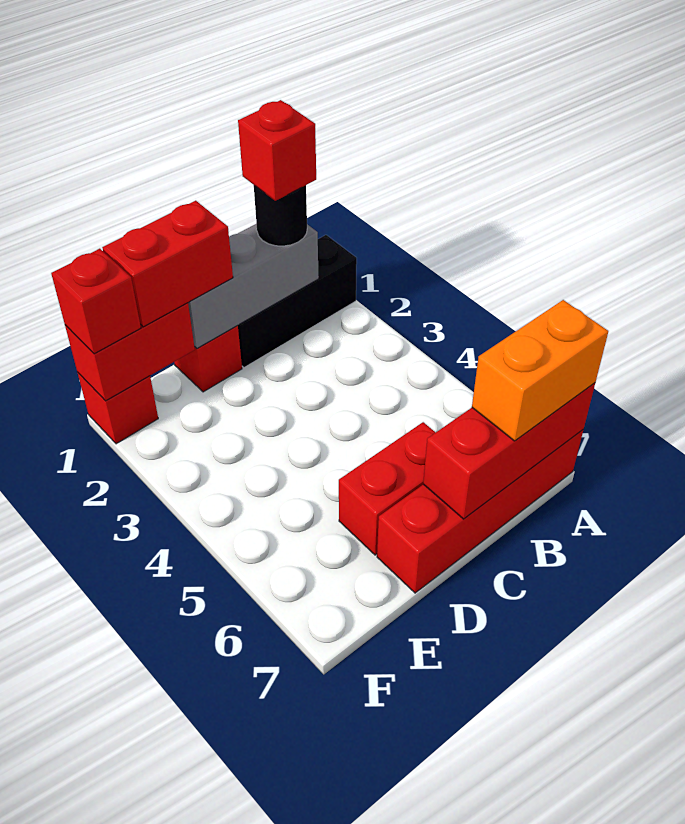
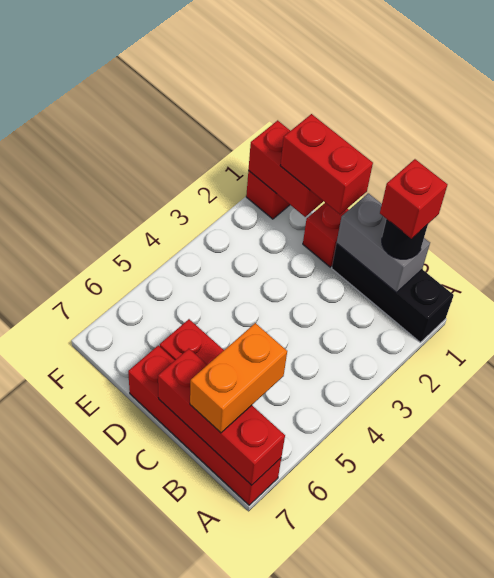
orange brick A7:B7 level 3 -> orange brick B6:B7 level 3
grey brick B1:D1 level 2 -> grey brick B1:C1 level 2
red brick F1 level 3 -> none

